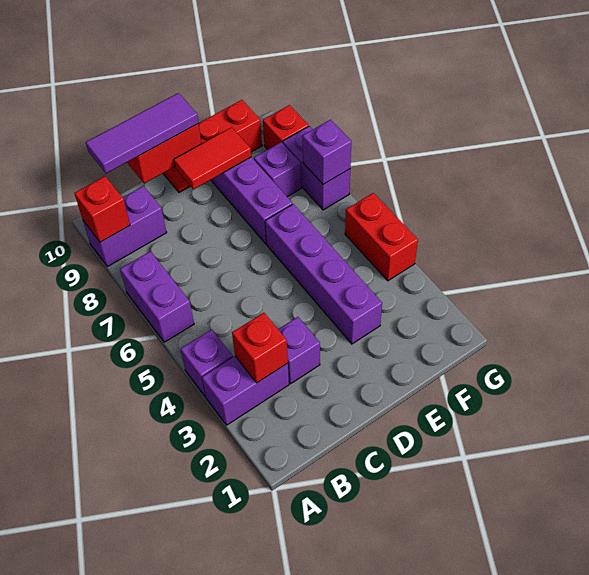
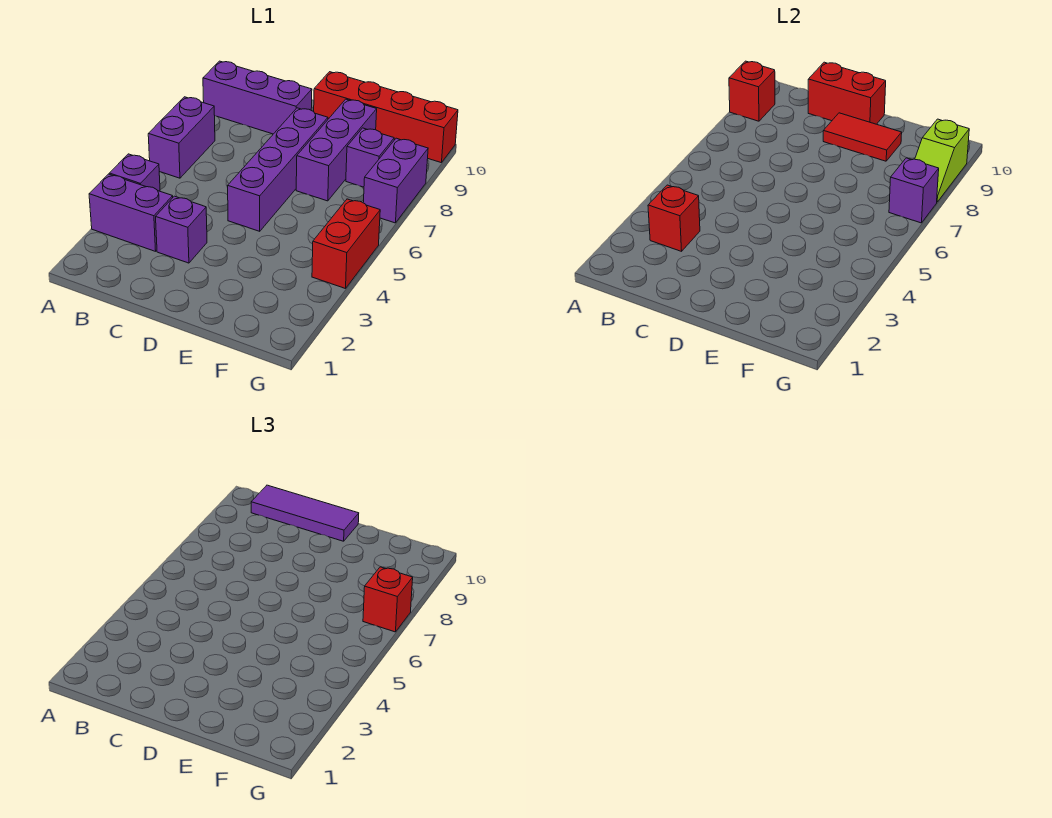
purple brick A9:B9 level 1 -> purple brick A9:C9 level 1
red brick D10:F10 level 1 -> red brick D10:G10 level 1
purple brick E3:E6 level 1 -> purple brick D5:D8 level 1
none -> lime slope G8:G9 level 2 top 9
red brick G9 level 1 -> red brick G7 level 3

